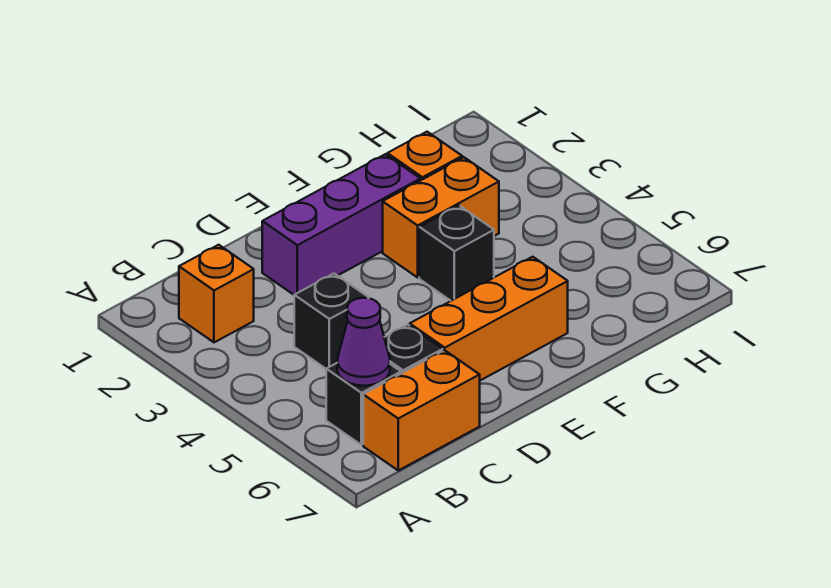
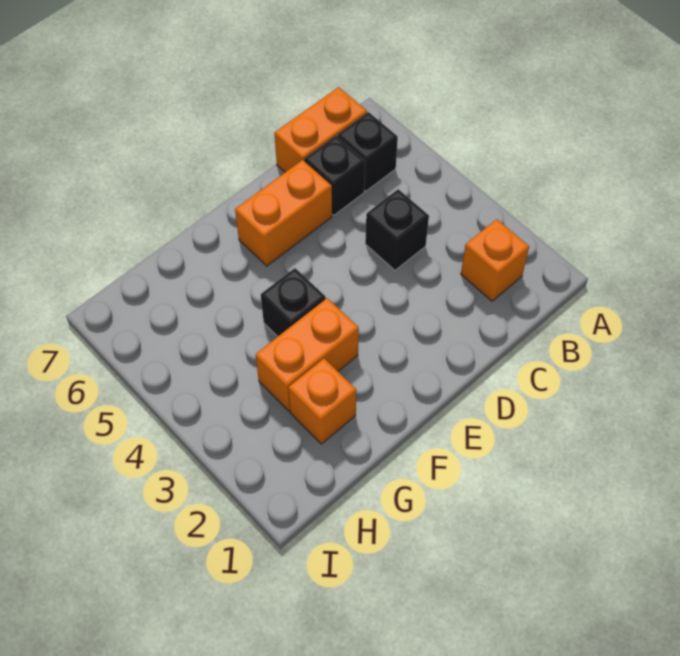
purple cone B6 level 2 -> none
purple brick D2:F2 level 1 -> none
orange brick D6:F6 level 1 -> orange brick D6:E6 level 1

